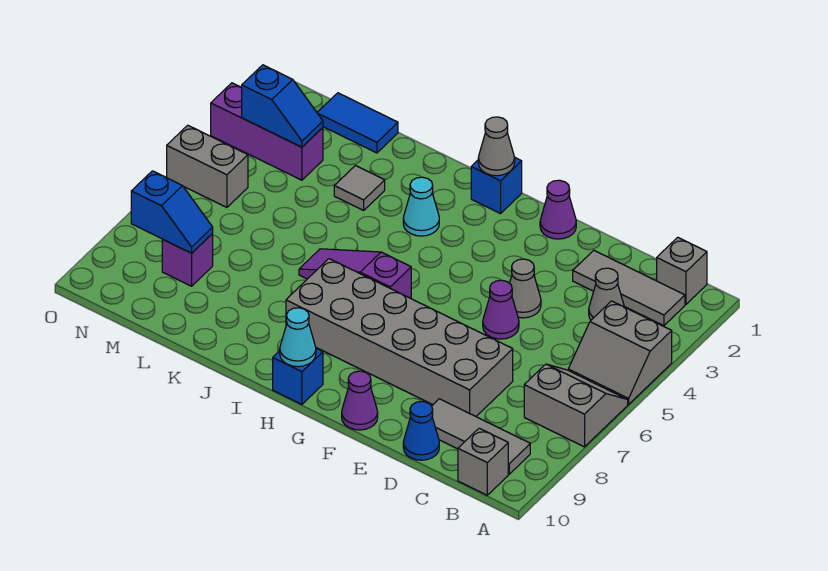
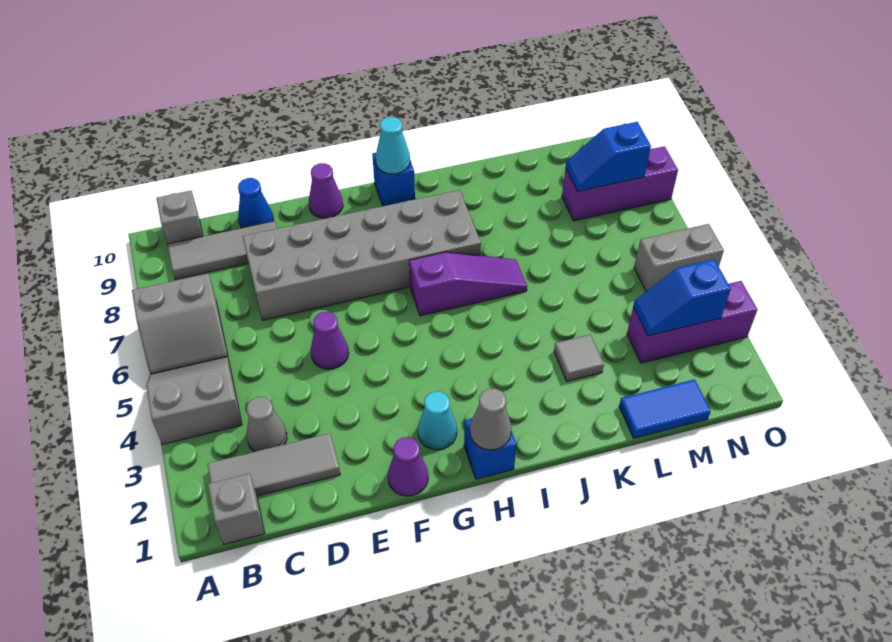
grey cone E4 level 1 -> none
cyan cone I3 level 1 -> cyan cone G2 level 1
purple brick M8 level 1 -> purple brick M8:O8 level 1

